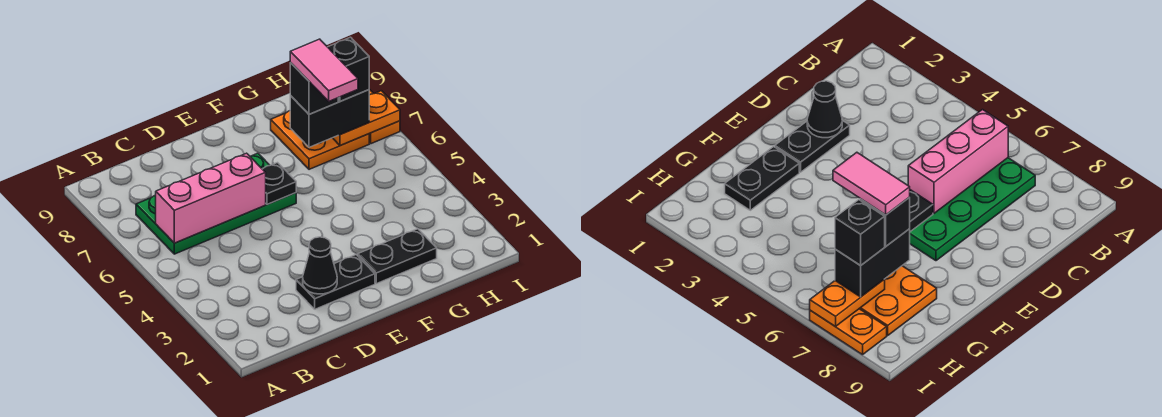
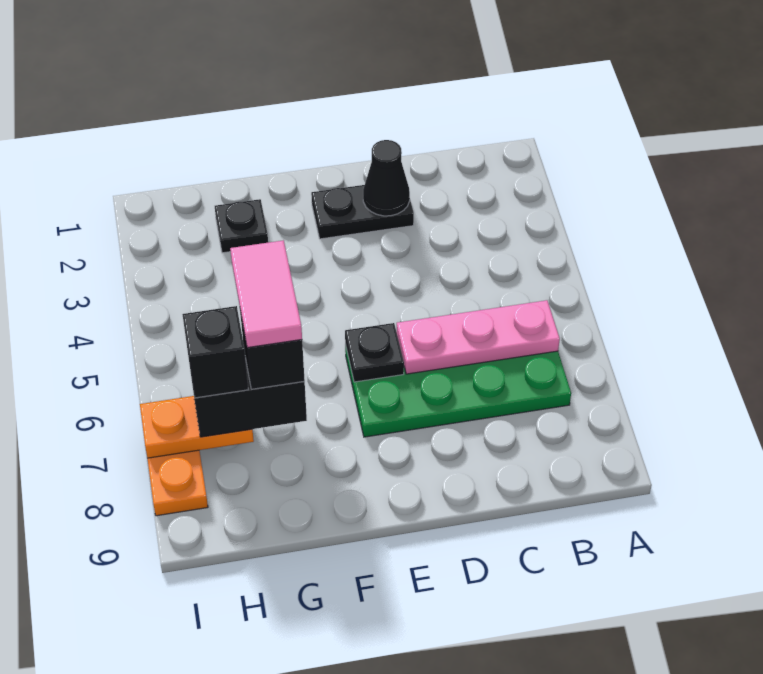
pink brick B6:D6 level 2 -> pink plate B6:D6 level 2
black plate F2:G2 level 1 -> black plate G2 level 1
orange plate G7:H8 level 1 -> none

